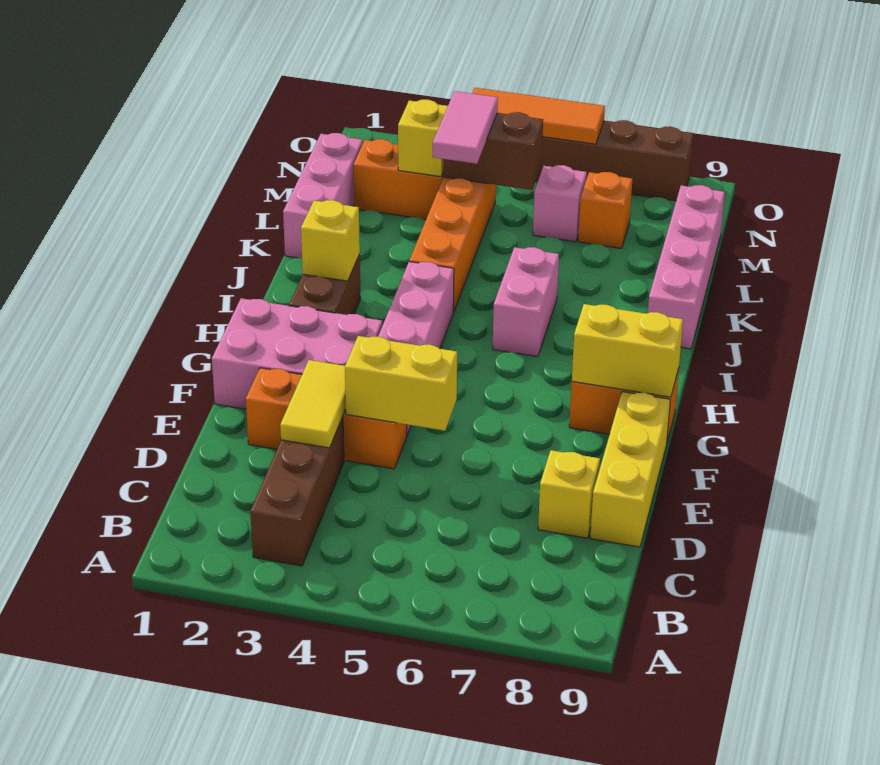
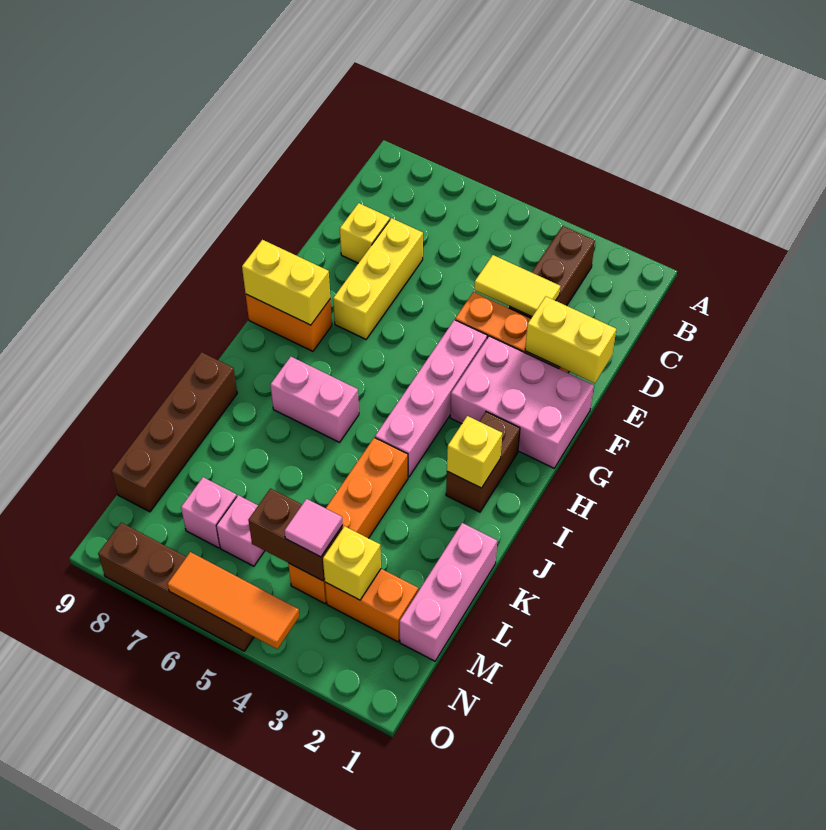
yellow tile D3:E3 level 2 -> yellow tile D3:D4 level 2
yellow brick D9:F9 level 1 -> yellow brick D7:F7 level 1
yellow brick E4:E5 level 2 -> yellow brick E1:E2 level 2
pink brick I6:J6 level 1 -> pink brick I6:I7 level 1
pink brick J9:M9 level 1 -> brown brick J9:M9 level 1
pink tile L4:M4 level 3 -> pink tile M4 level 3
orange brick M7 level 1 -> pink brick M7 level 1

